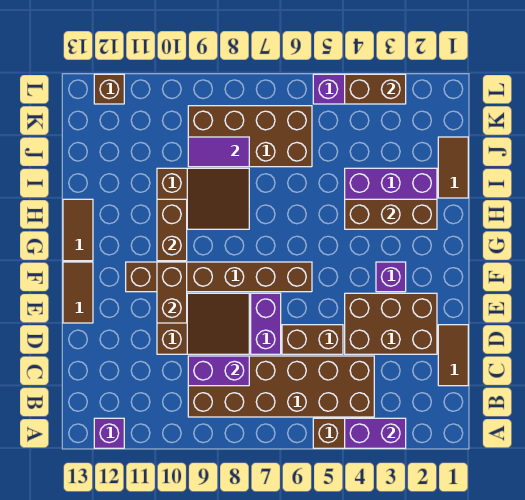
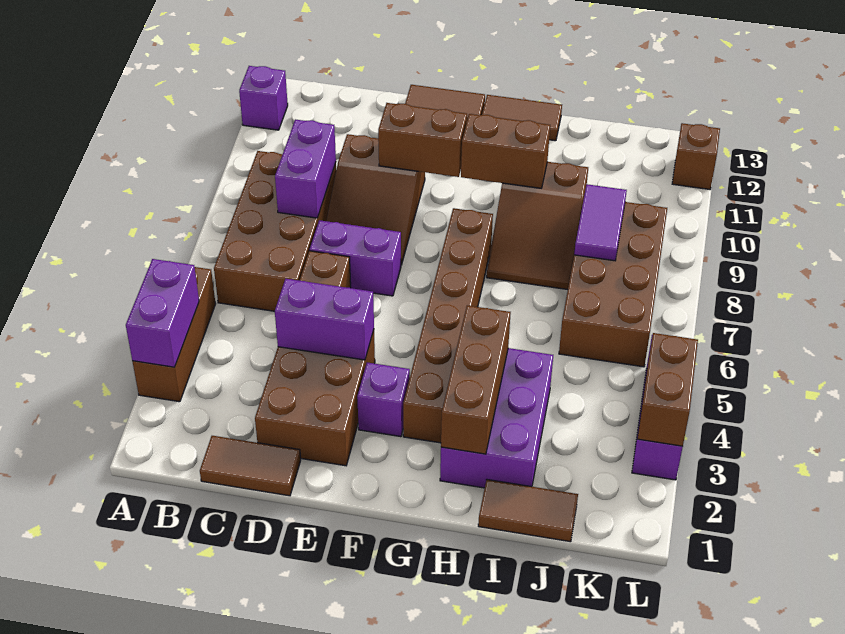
brown brick B4:C9 level 1 -> brown brick B6:C9 level 1
none -> purple brick D4:E4 level 2
brown brick F6:F11 level 1 -> brown brick G3:G8 level 1

